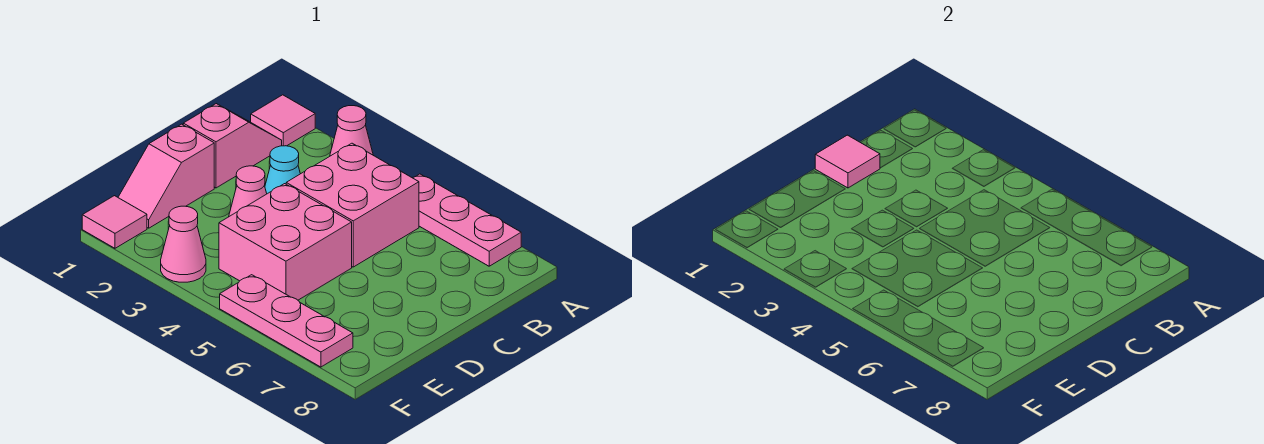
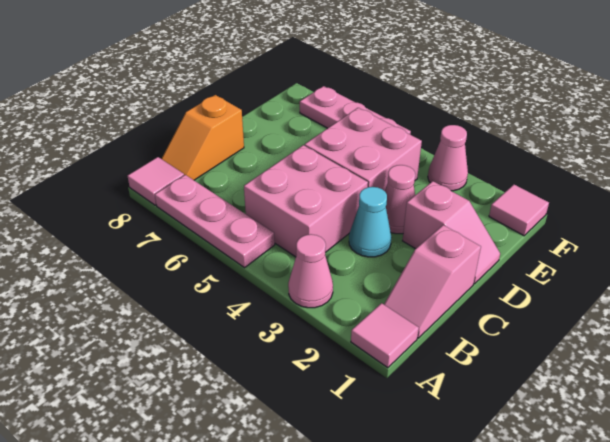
none -> orange slope B8:C8 level 1 top C
pink tile C1 level 2 -> pink tile A8 level 1
pink slope D1:E1 level 1 top D -> pink slope D1:D2 level 1 top 2

